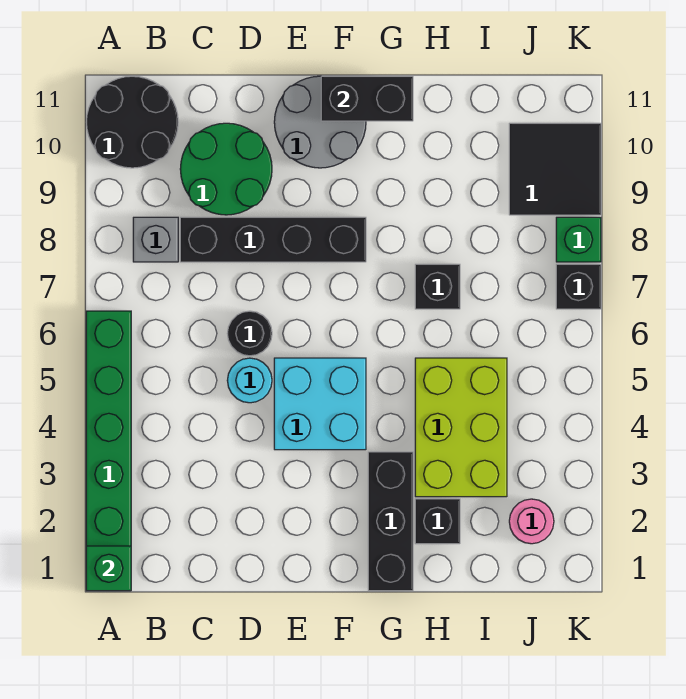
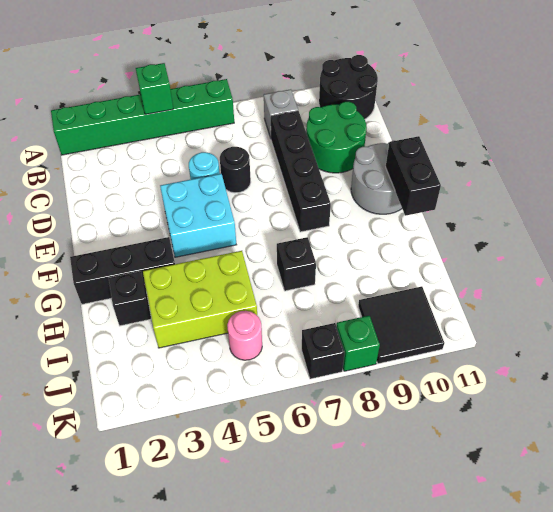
green brick A1 level 2 -> green brick A4 level 2
pink round brick J2 level 1 -> pink round brick J5 level 1

